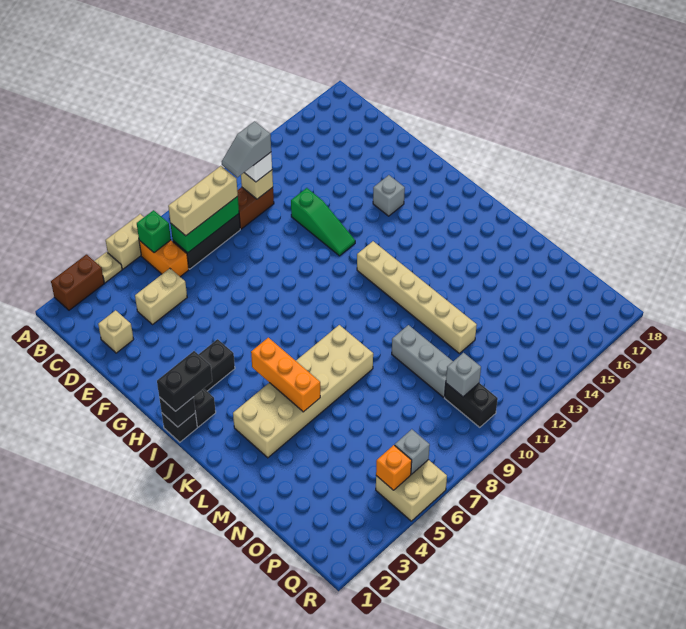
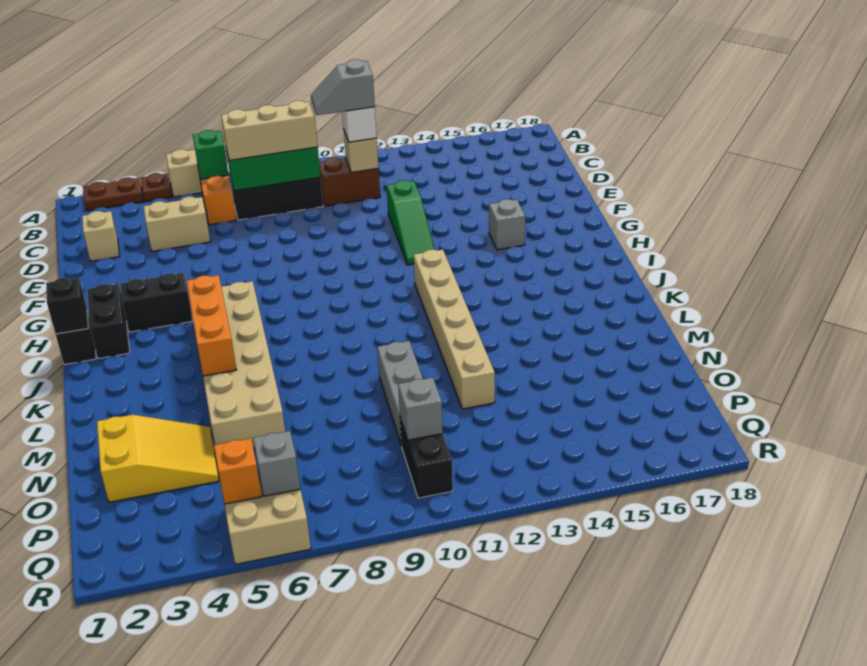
brown brick A2:A3 level 1 -> brown plate A2:A3 level 1
tan plate A4 level 1 -> brown plate A4 level 1
black brick I1:I2 level 3 -> none
tan brick K3:L8 level 1 -> tan brick I5:N6 level 1
none -> yellow slope N2:O4 level 1 top 2

